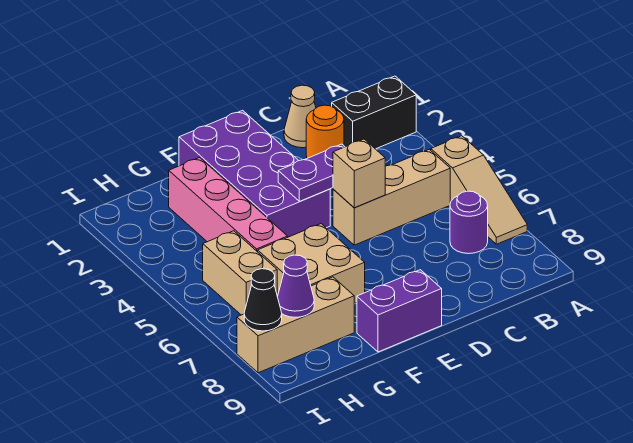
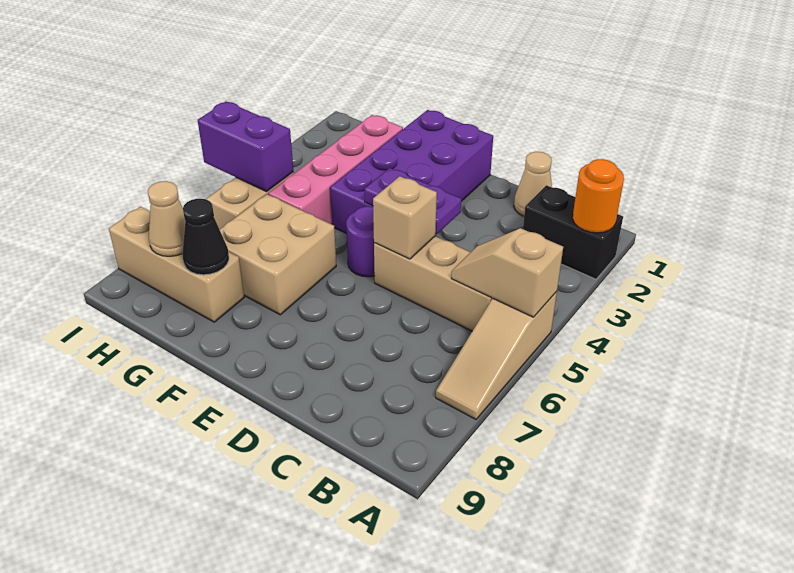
none -> tan slope A5:B5 level 2 top A
purple round brick B7 level 1 -> purple round brick E5 level 1
orange round brick C2 level 1 -> orange round brick A2 level 2
purple brick E9:F9 level 1 -> purple brick H5:I5 level 2
purple cone H8 level 2 -> tan cone H8 level 2
black cone I8 level 2 -> black cone G8 level 2

